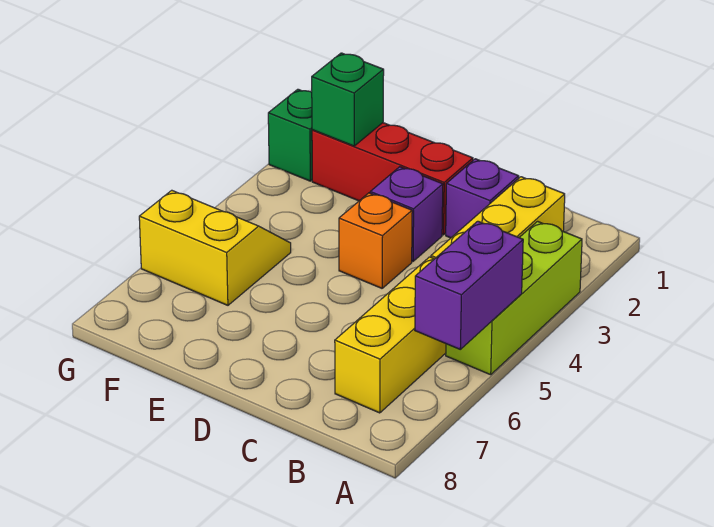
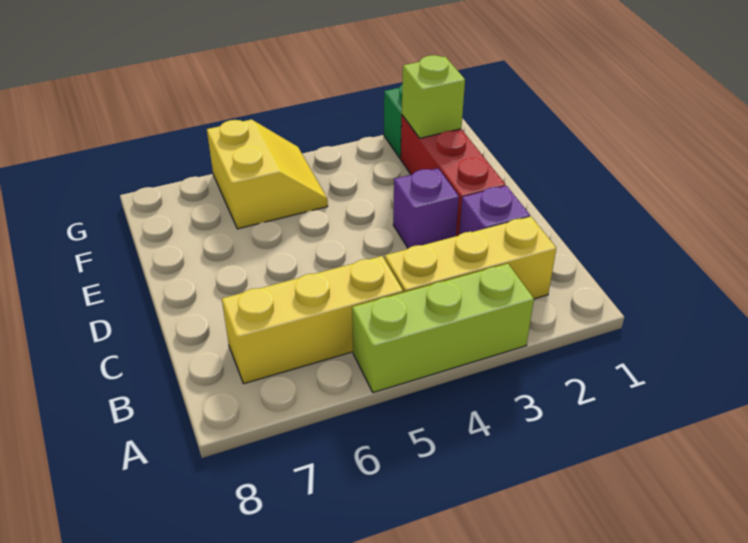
purple brick A5:A6 level 2 -> none
orange brick D4 level 1 -> none
green brick F2 level 2 -> lime brick F2 level 2

